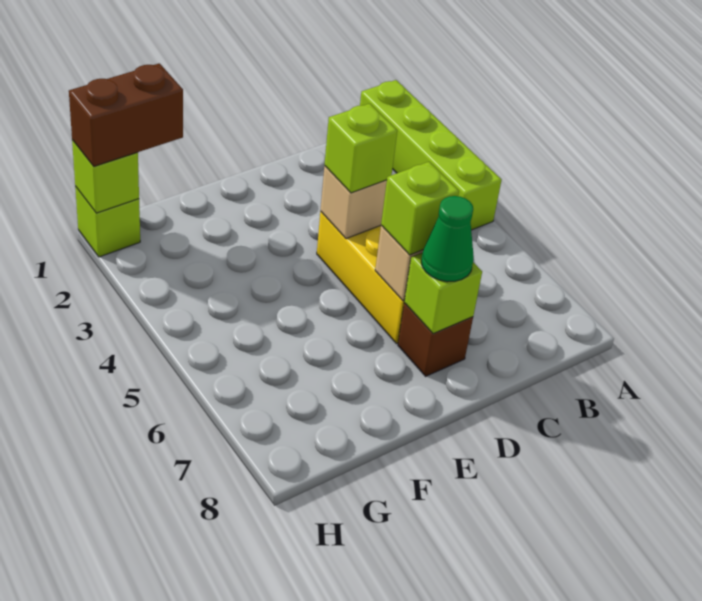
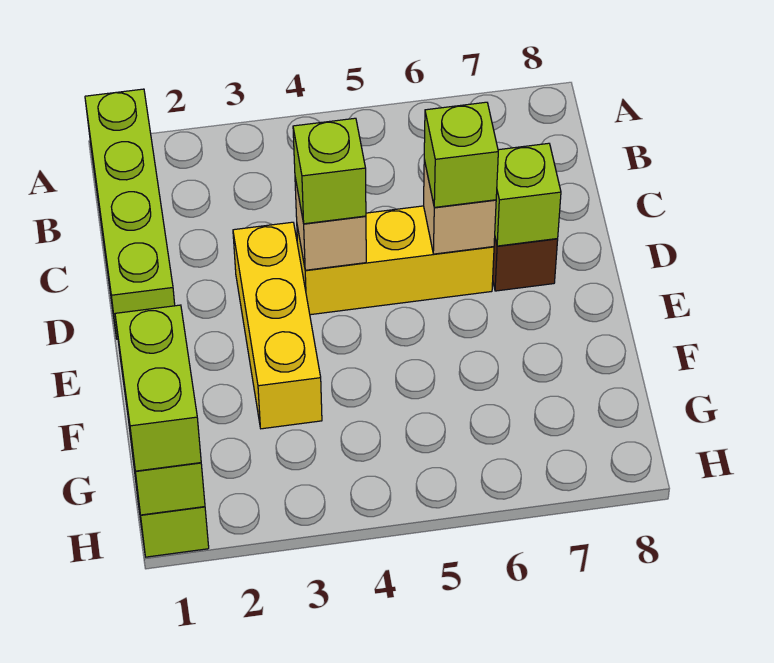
lime brick A1:A4 level 1 -> lime brick A1:D1 level 1
none -> yellow brick D3:F3 level 1
green cone D7 level 3 -> none
brown brick G1:H1 level 3 -> lime brick G1:H1 level 3

